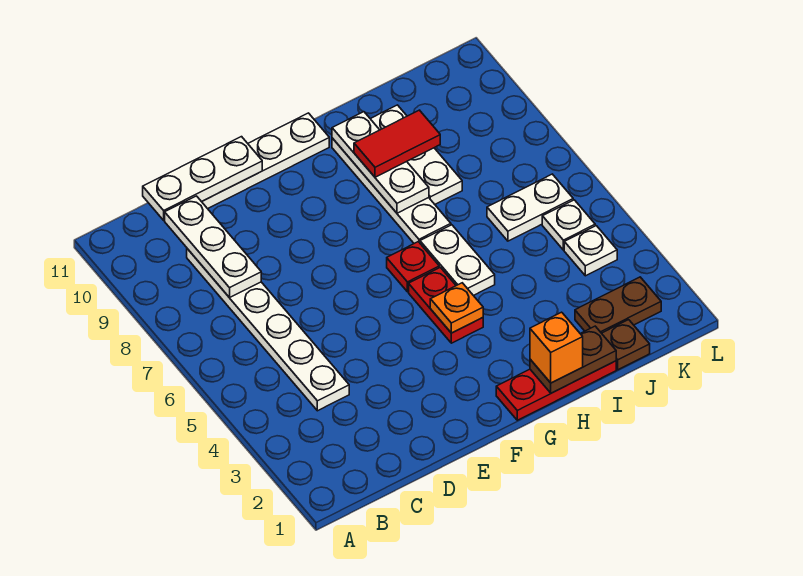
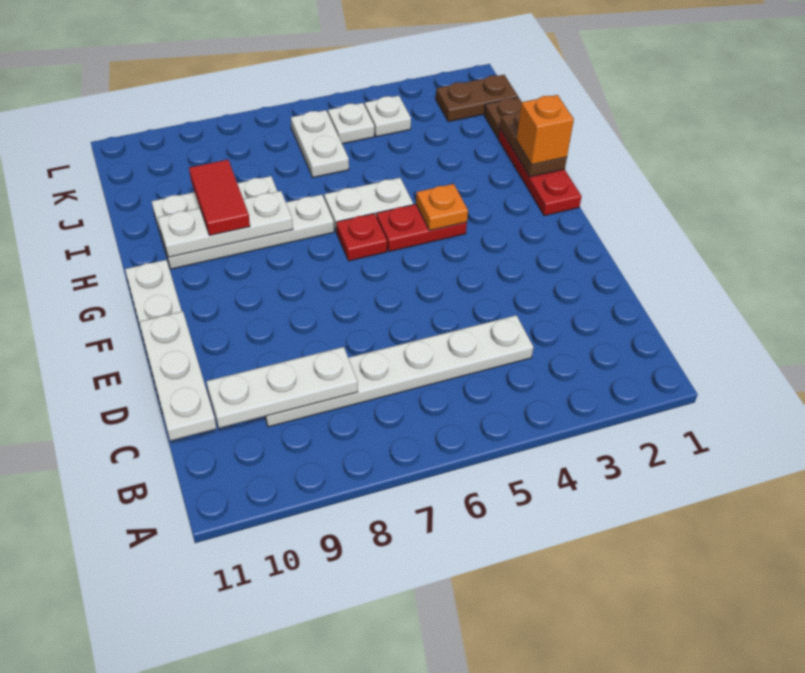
brown plate J2:K2 level 1 -> brown plate K1:K2 level 1

